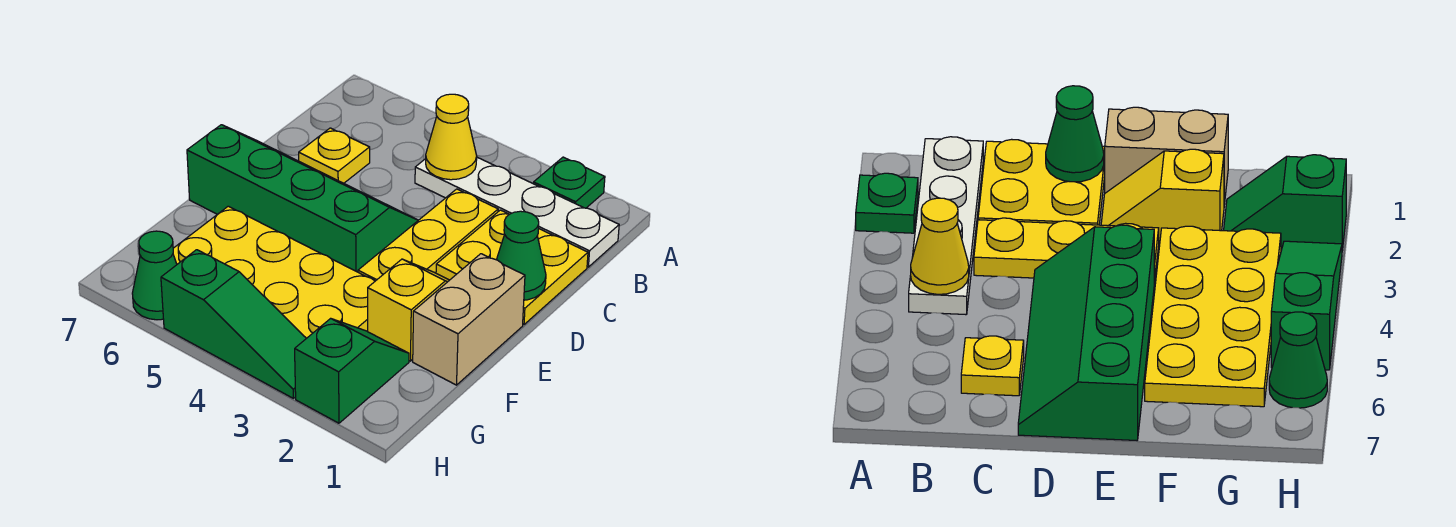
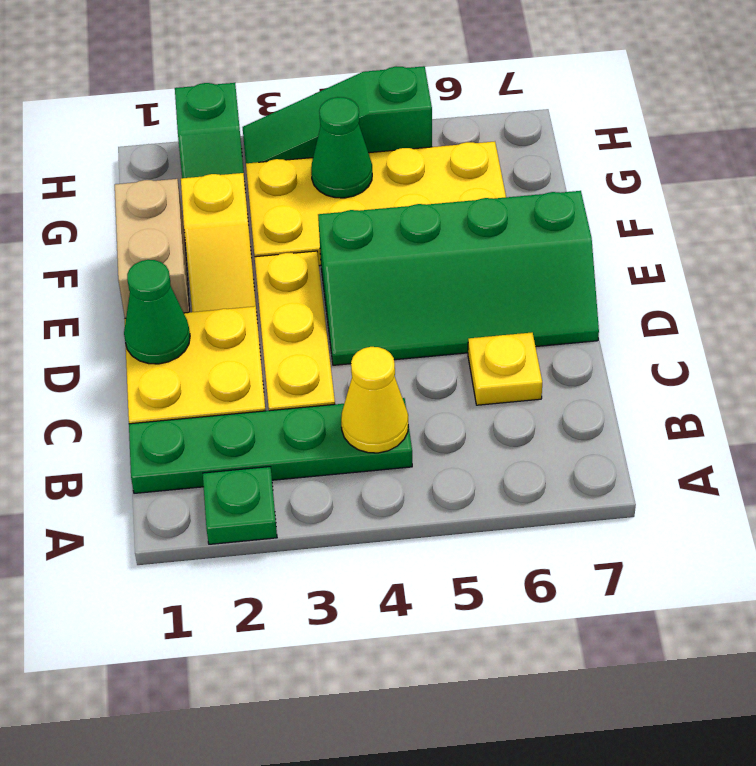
white plate B1:B4 level 1 -> green plate B1:B4 level 1
green cone H6 level 1 -> green cone G4 level 2

